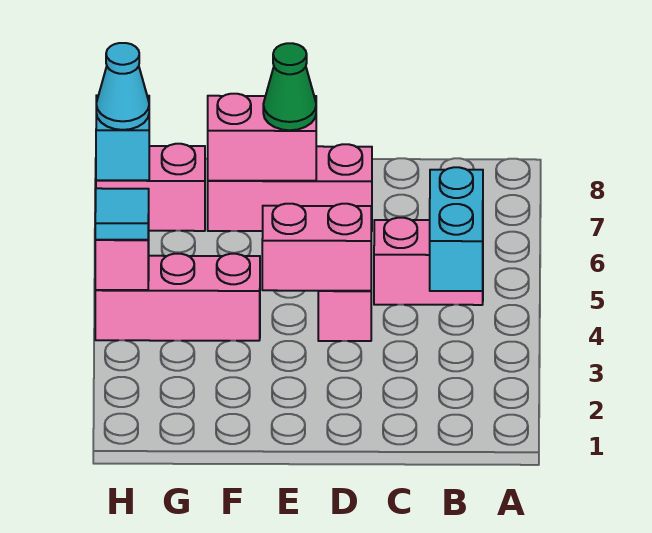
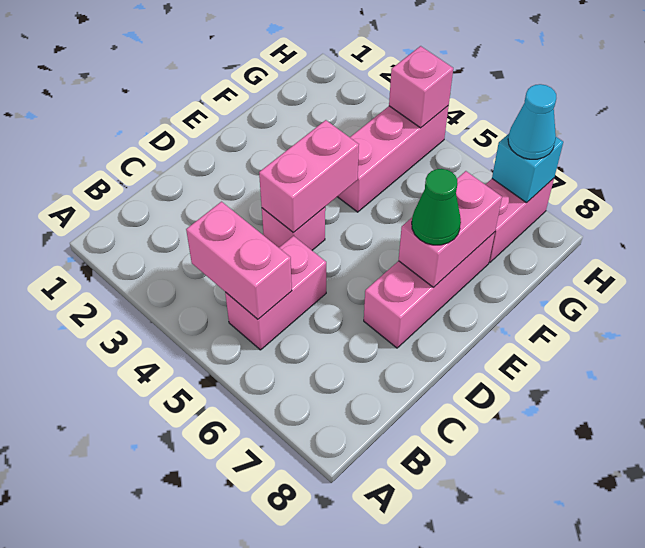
cyan brick B4:B5 level 2 -> pink brick B4:B5 level 2
cyan tile H4 level 3 -> none

